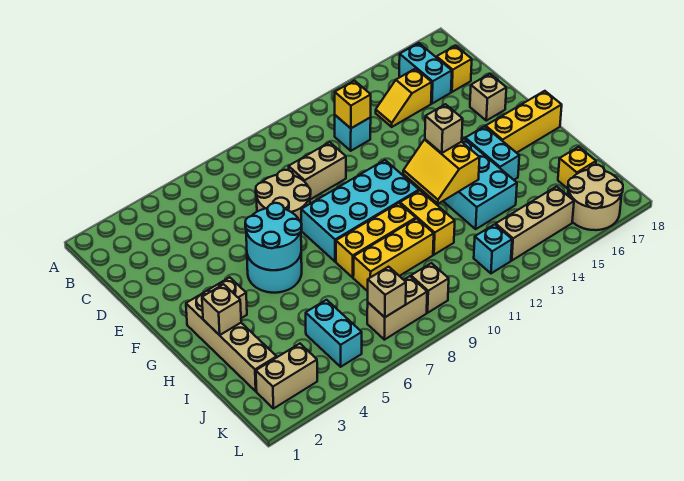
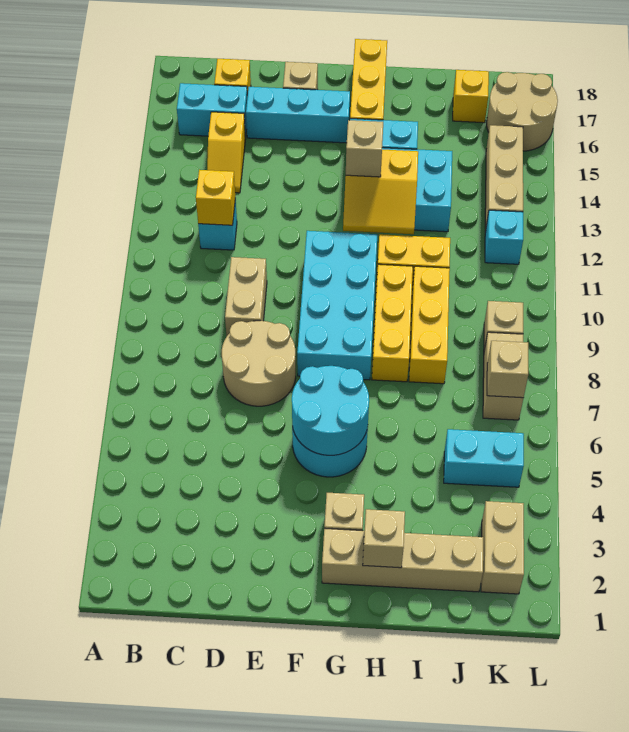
none -> cyan brick D16:F16 level 1

